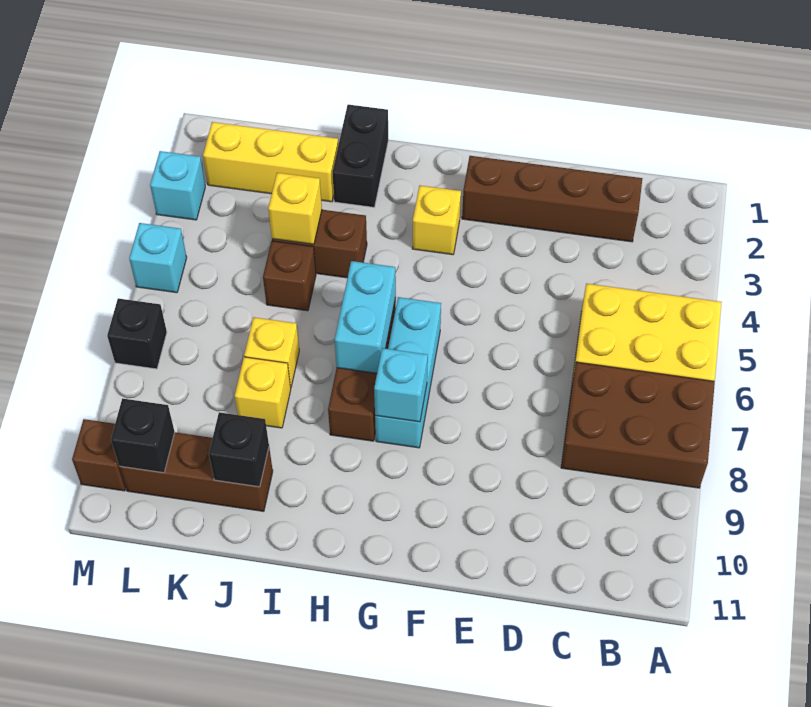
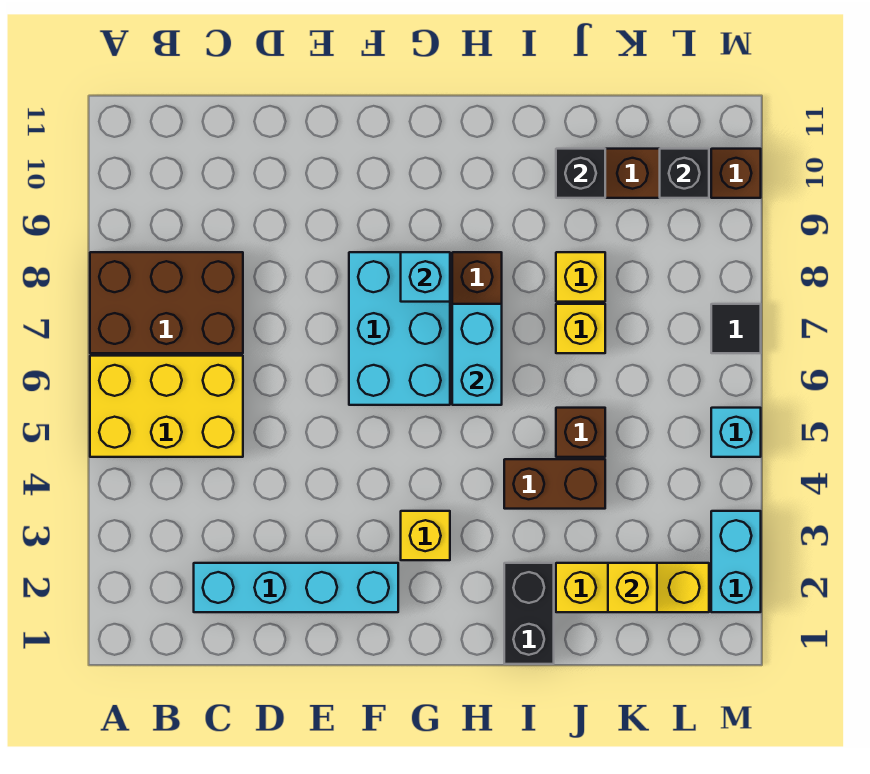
brown brick C2:F2 level 1 -> cyan brick C2:F2 level 1
cyan brick G6:G8 level 1 -> cyan brick F6:G8 level 1
yellow brick J4 level 2 -> yellow brick K2 level 2
cyan brick M3 level 1 -> cyan brick M2:M3 level 1
black brick M7 level 1 -> black tile M7 level 1

